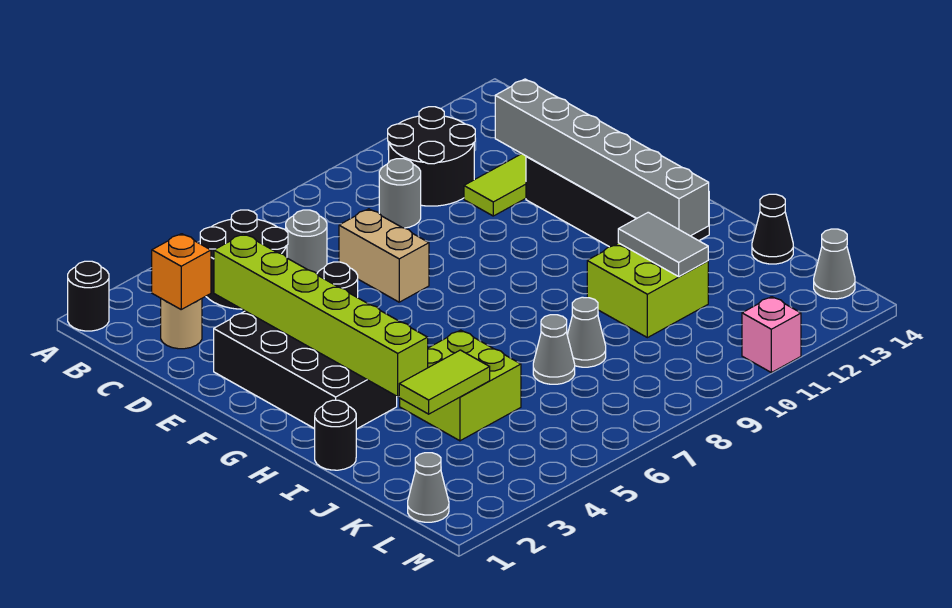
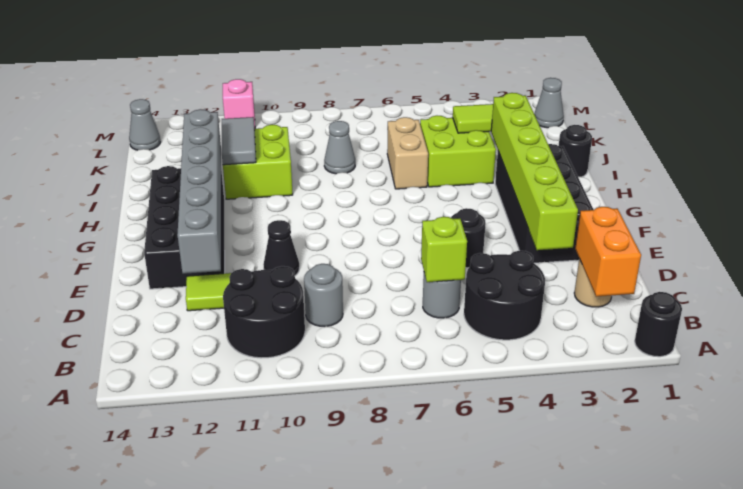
orange brick C2 level 2 -> orange brick B2:C2 level 2
none -> lime brick C6 level 2
tan brick D7:E7 level 1 -> tan brick I6:J6 level 1
grey cone J7 level 1 -> none
black cone J14 level 1 -> black cone E10 level 1

